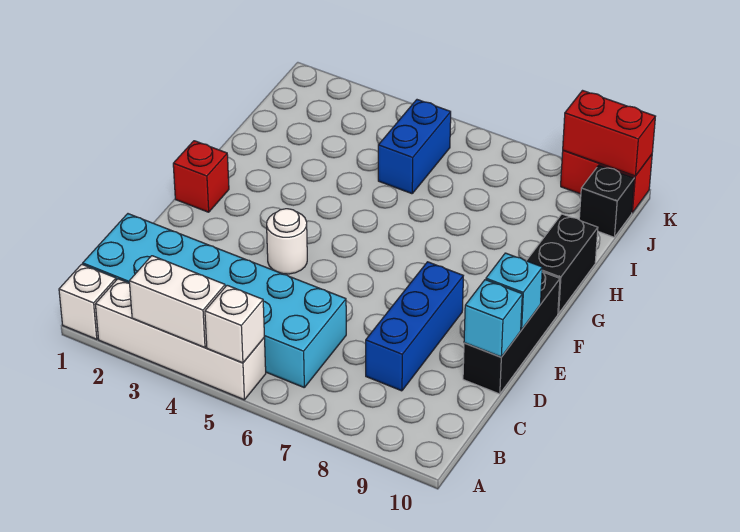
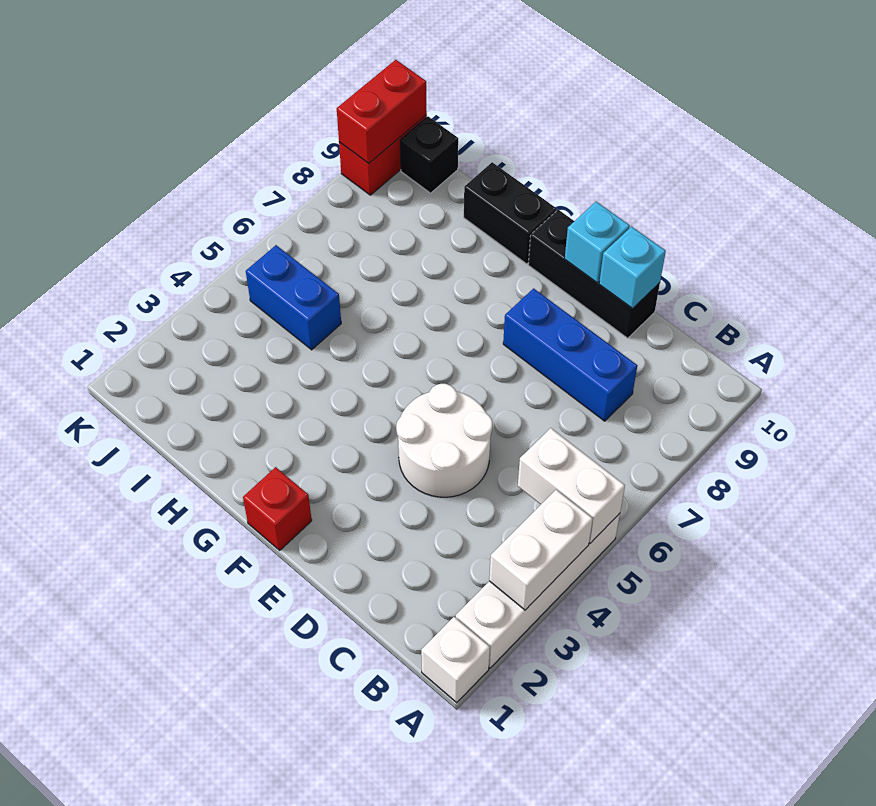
white brick A5 level 2 -> white brick A5:B5 level 2
cyan brick B1:C6 level 1 -> none
white round brick E4 level 1 -> white round brick D4:E5 level 1

